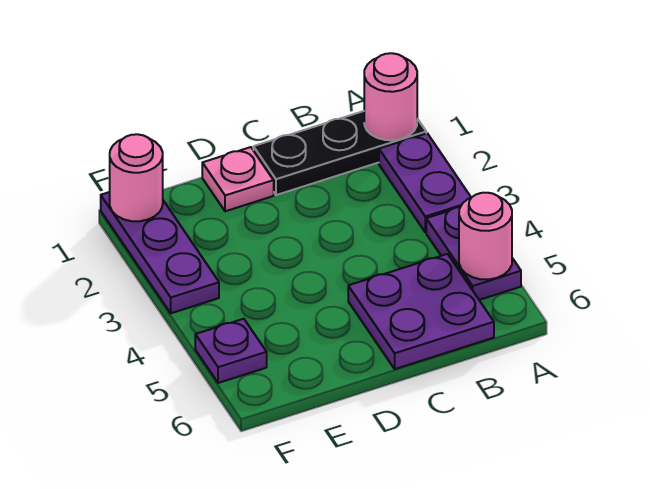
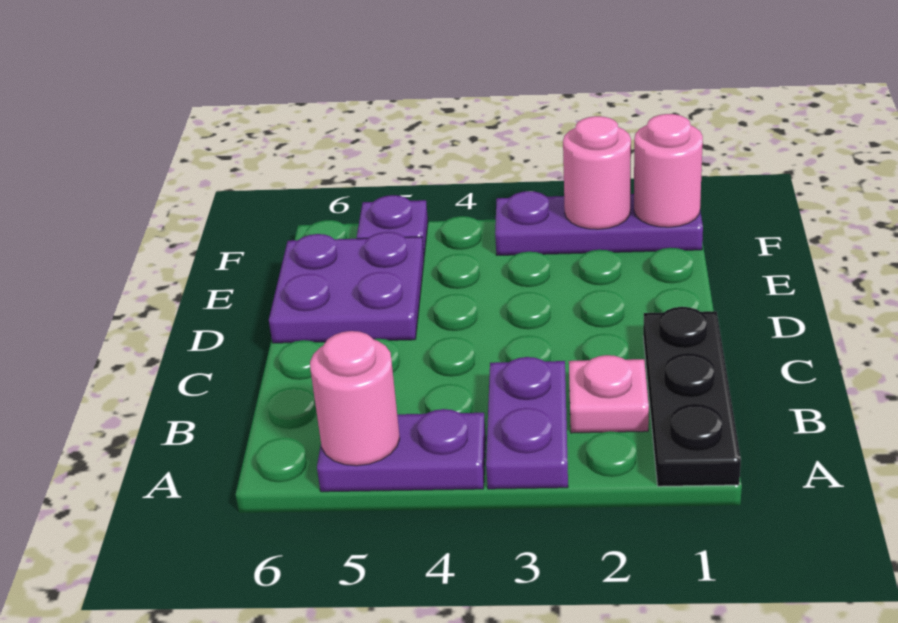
pink round brick A1 level 2 -> pink round brick F2 level 2
purple plate A2:A3 level 1 -> purple plate A3:B3 level 1
purple plate B5:C6 level 1 -> purple plate D5:E6 level 1
pink plate D1 level 1 -> pink plate B2 level 1

